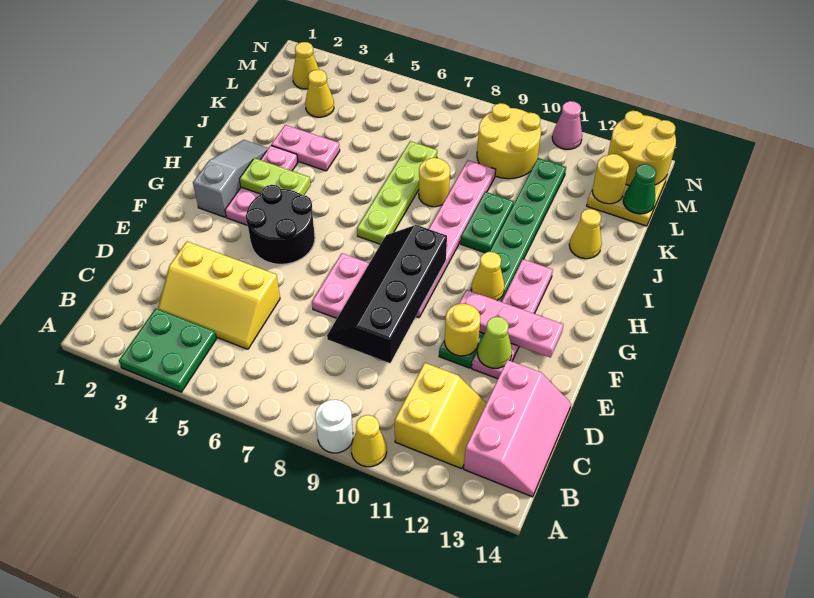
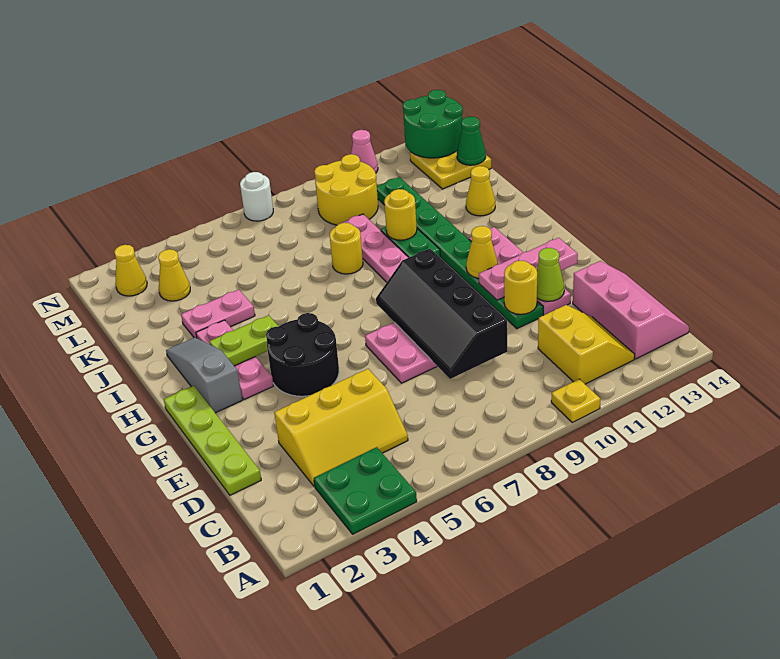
white round brick A9 level 1 -> white round brick N7 level 1
yellow cone A10 level 1 -> yellow plate A10 level 1
lime plate H7:K7 level 1 -> lime plate D1:G1 level 1
yellow round brick L13 level 2 -> yellow round brick J10 level 2
yellow round brick M13:N14 level 2 -> green round brick M13:N14 level 2

